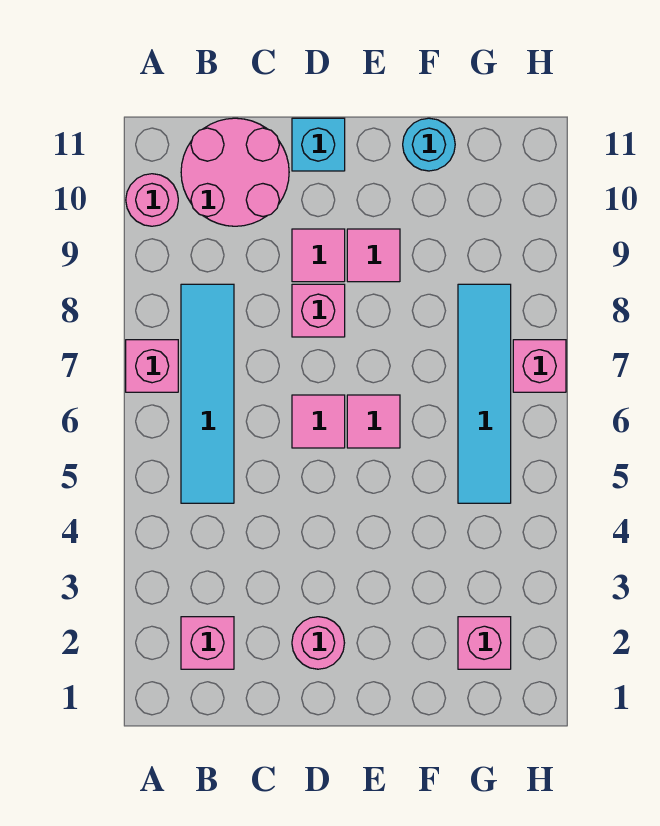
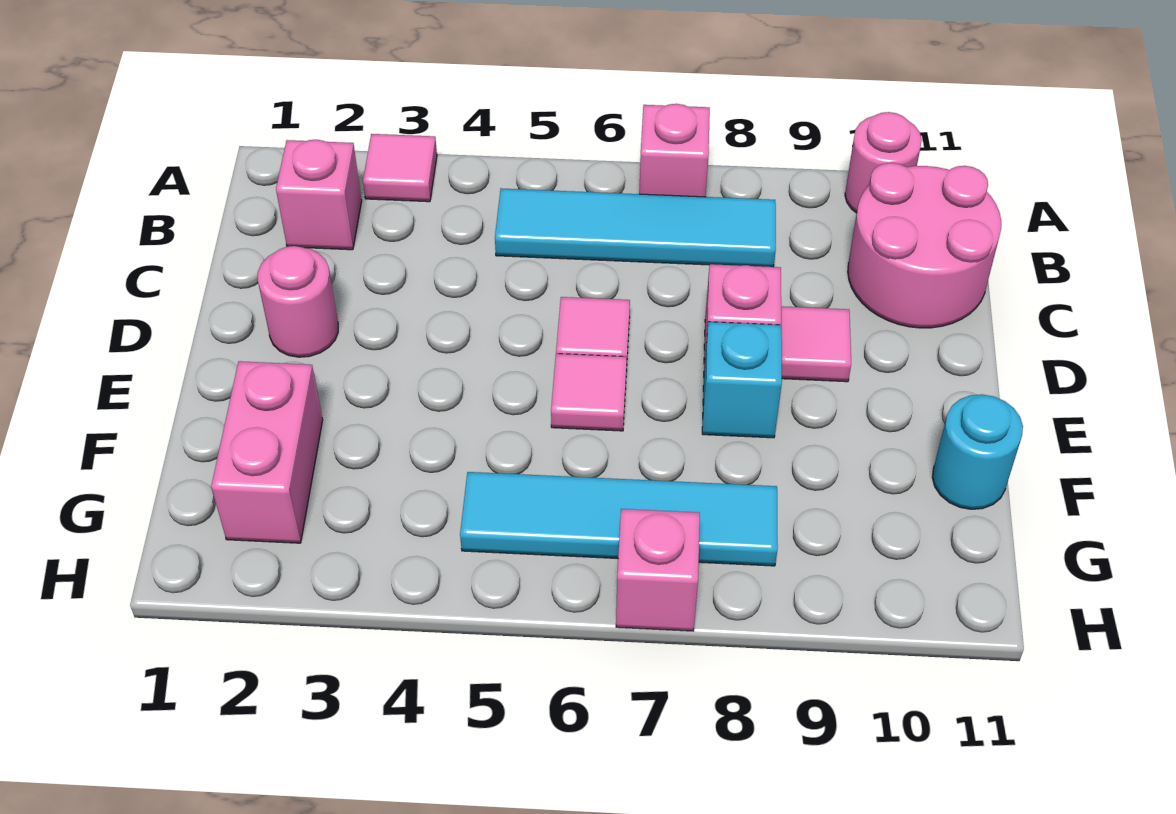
cyan brick D11 level 1 -> cyan brick E8 level 1
pink tile E9 level 1 -> pink tile A3 level 1
pink brick G2 level 1 -> pink brick F2:G2 level 1

